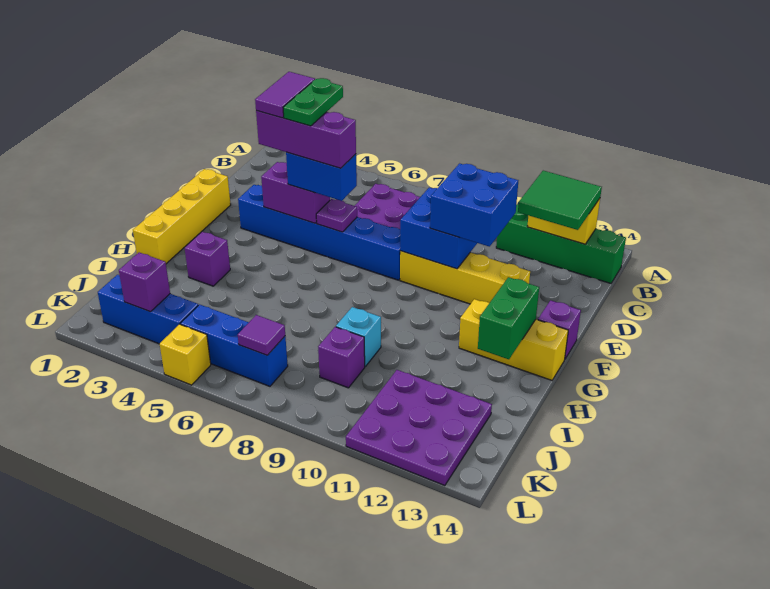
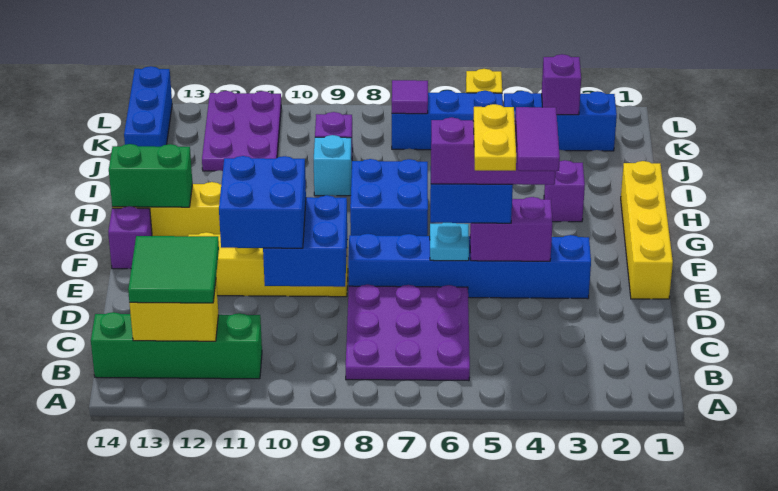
green plate D5:E5 level 5 -> yellow plate D5:E5 level 5
purple plate E6 level 2 -> cyan plate E6 level 2
none -> blue brick G7:H8 level 1
green brick G13:H13 level 2 -> green brick G13:G14 level 2
purple plate J11:L13 level 1 -> purple plate J11:L12 level 1
none -> blue brick J14:L14 level 1

